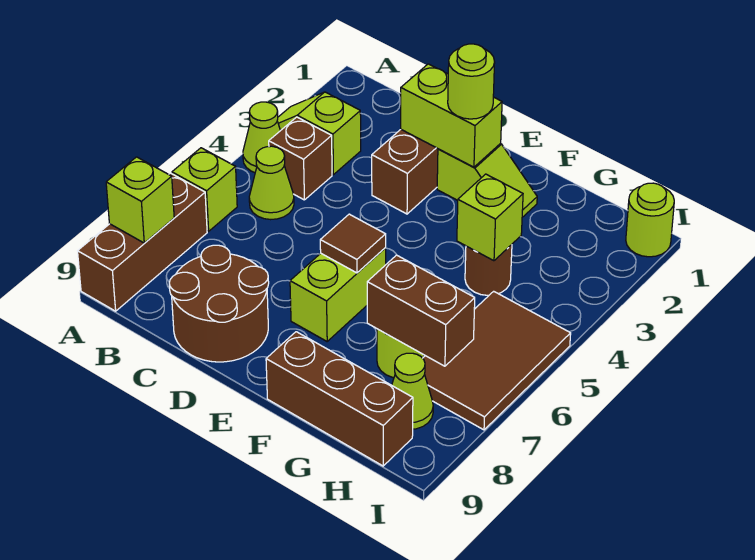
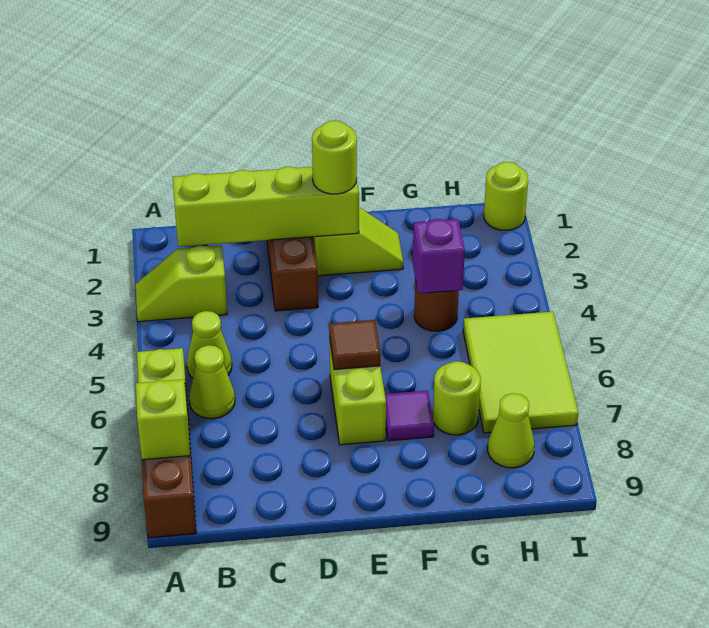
lime cone A4 level 1 -> lime cone B6 level 1
brown brick B4 level 1 -> none
brown round brick C8:D9 level 1 -> none
lime brick D2:E2 level 2 -> lime brick B2:E2 level 2
none -> purple tile F7 level 1
brown brick F9:H9 level 1 -> none
lime brick G4 level 2 -> purple brick G4 level 2
brown brick G7:H7 level 2 -> none
brown tile H5:I7 level 1 -> lime tile H5:I7 level 1

